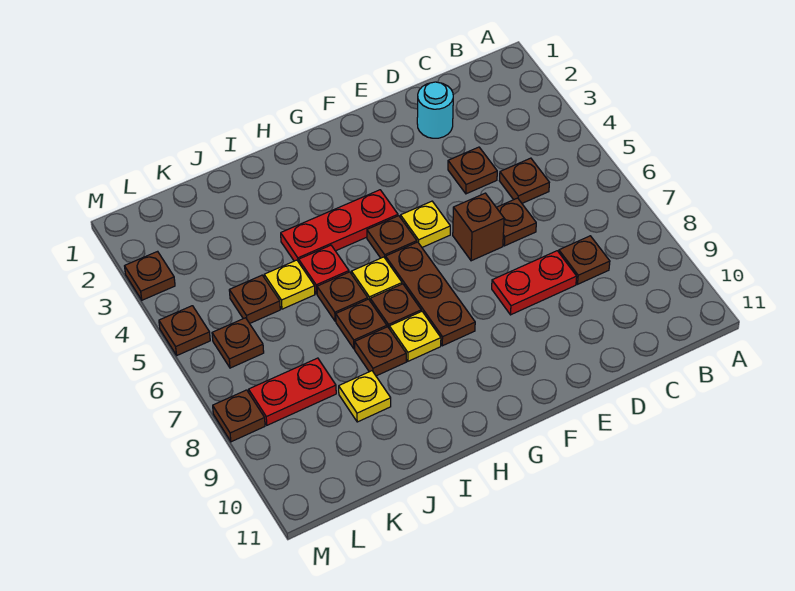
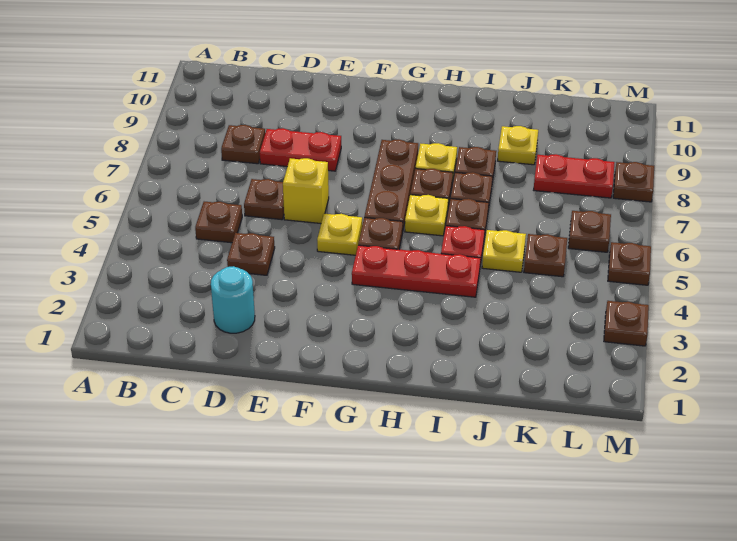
brown brick E6 level 1 -> yellow brick E6 level 1

